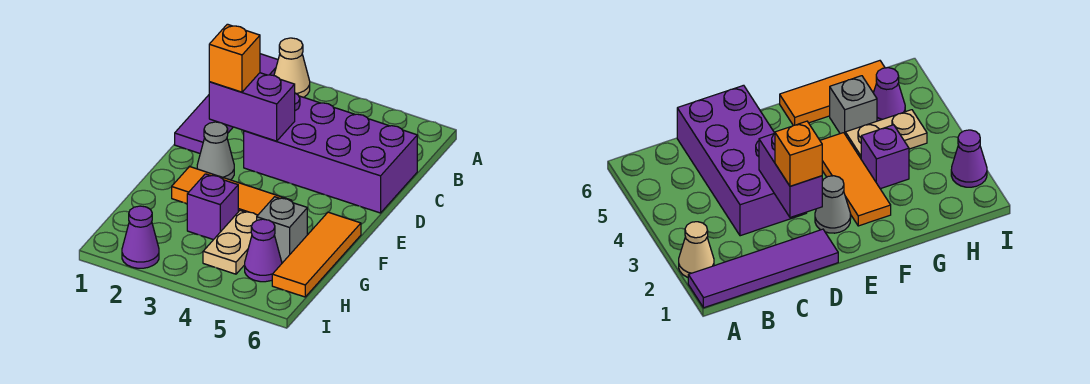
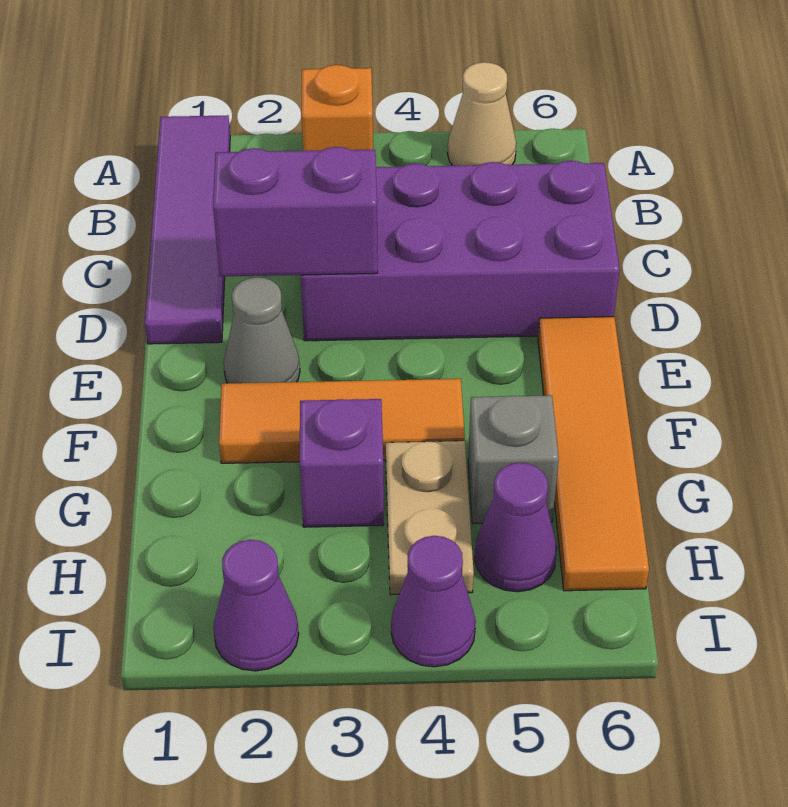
tan cone A2 level 1 -> tan cone A5 level 1
orange brick D2 level 3 -> orange brick A3 level 1
orange tile F6:H6 level 1 -> orange tile E6:H6 level 1
none -> purple cone I4 level 1

